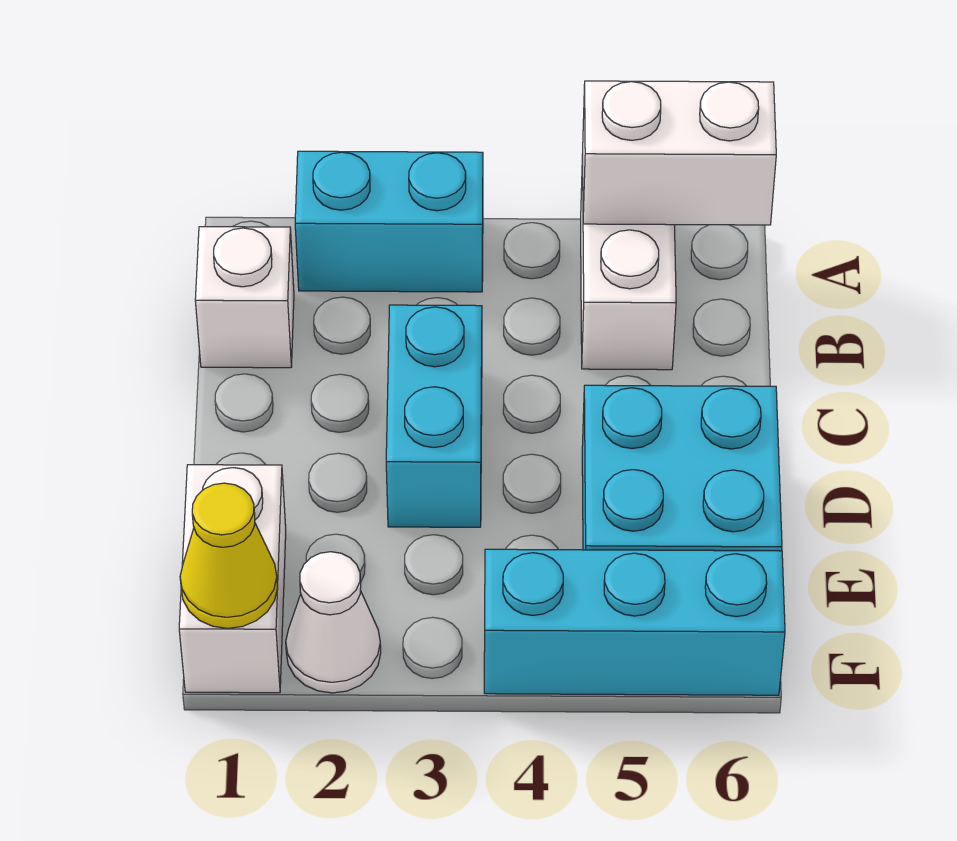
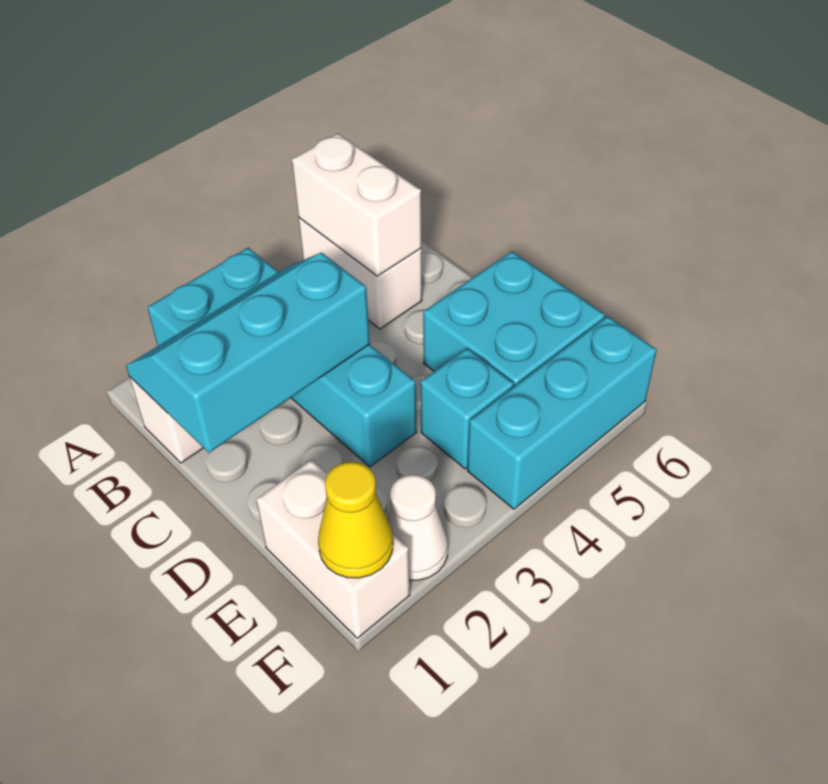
white brick A5:A6 level 2 -> white brick A5:B5 level 2
none -> cyan slope B1:C3 level 2 top C
none -> cyan brick E4 level 1

